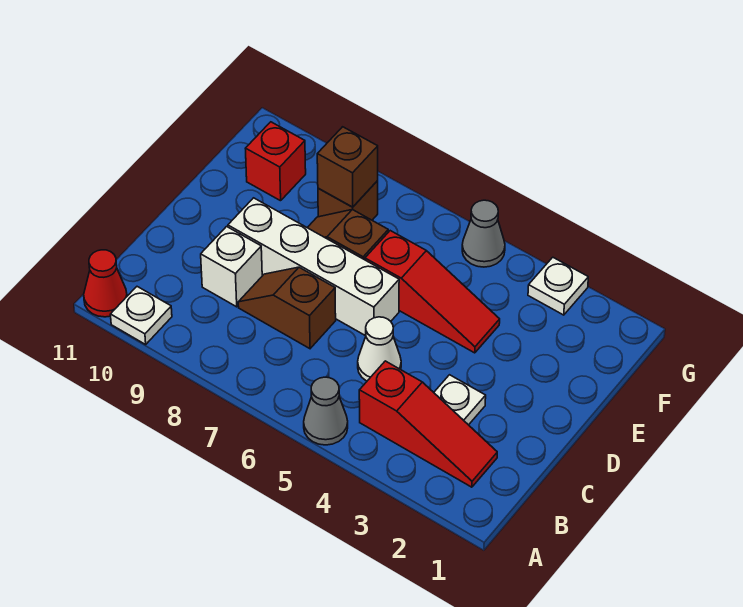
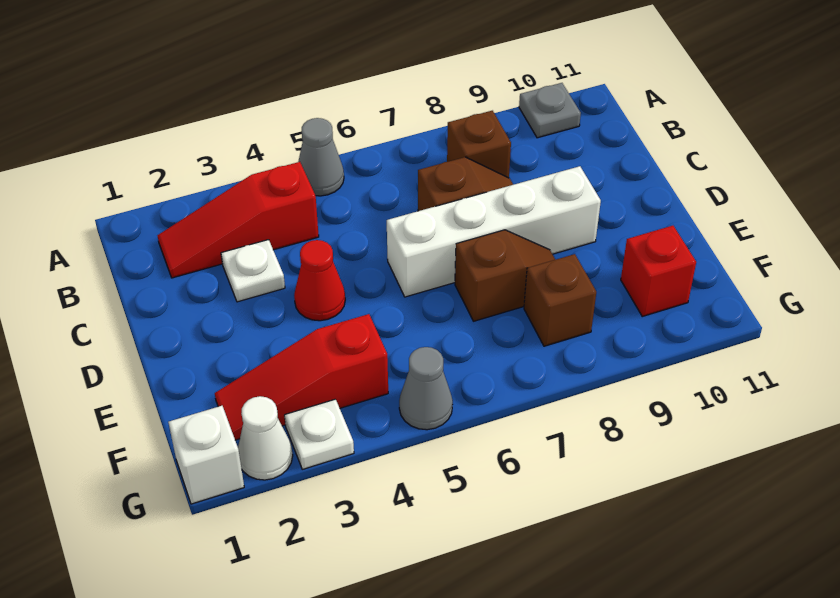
white plate A10 level 1 -> grey plate A10 level 1
red cone A11 level 1 -> red cone D4 level 1
white cone C5 level 1 -> white cone G2 level 1
white brick C9 level 1 -> white brick G1 level 1
red slope E4:E6 level 1 top 6 -> red slope F2:F4 level 1 top 4
brown brick F8 level 2 -> brown brick B8 level 1

